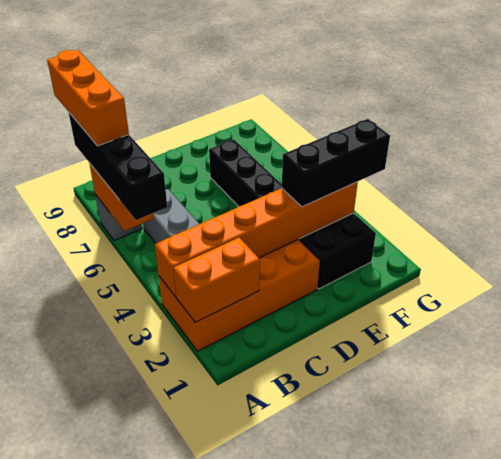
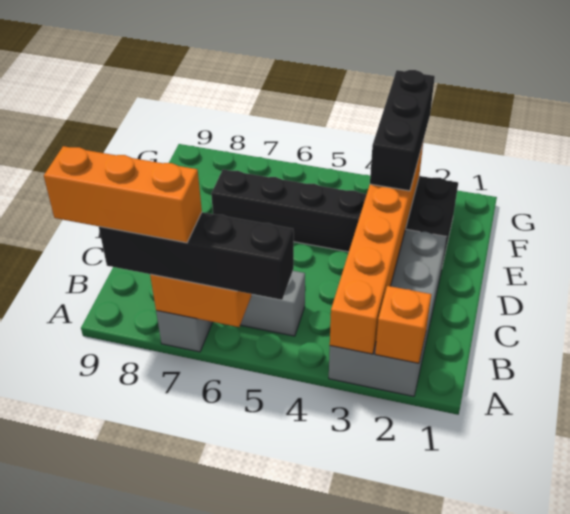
orange brick A2:D3 level 1 -> grey brick A2:D3 level 1
orange brick A2:B2 level 2 -> orange brick A2 level 2

